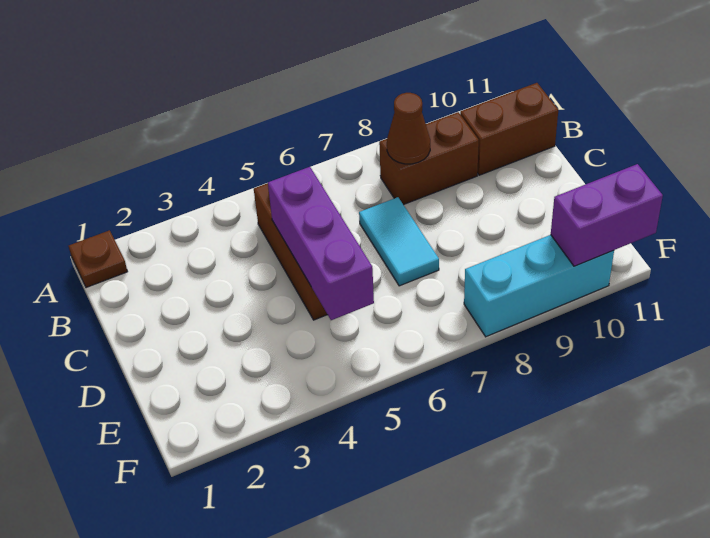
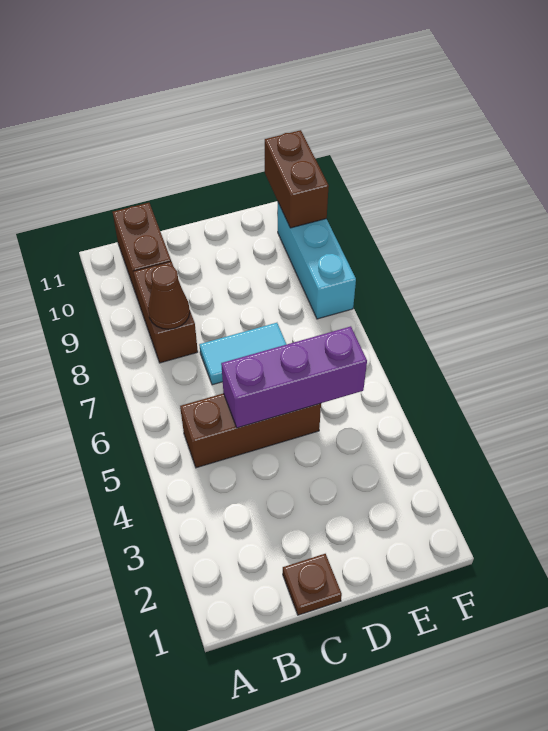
brown plate A1 level 1 -> brown plate C1 level 1
purple brick F10:F11 level 2 -> brown brick F10:F11 level 2

